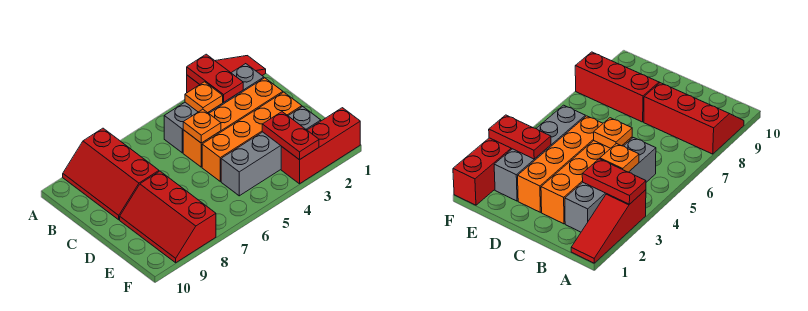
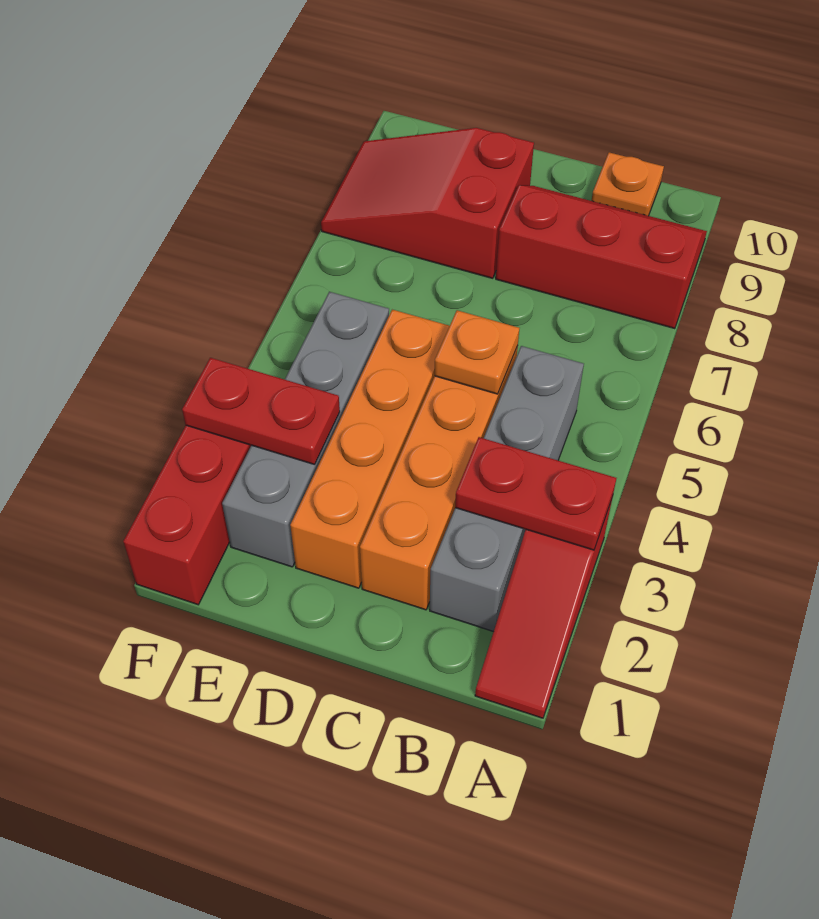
orange plate B4 level 2 -> orange plate B10 level 1
red slope D8:F9 level 1 top 8 -> red slope D8:F9 level 1 top D

